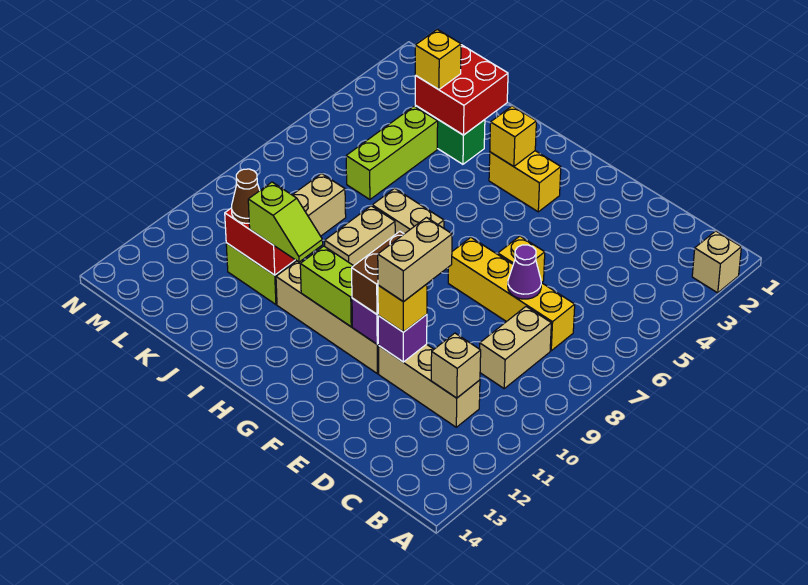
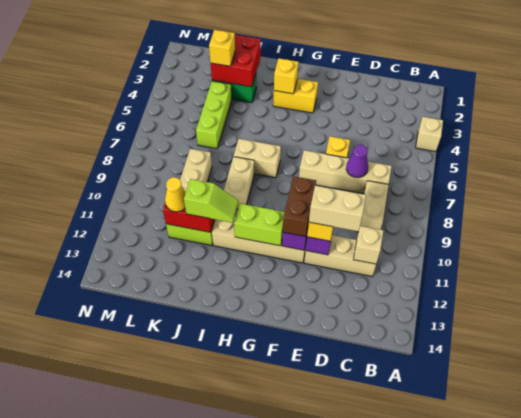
tan brick A2 level 1 -> tan brick A4 level 1
yellow brick C7:F7 level 1 -> tan brick C7:F7 level 1
tan brick E10:E11 level 4 -> tan brick D11:E11 level 4
brown cone K11 level 3 -> yellow cone K11 level 3

